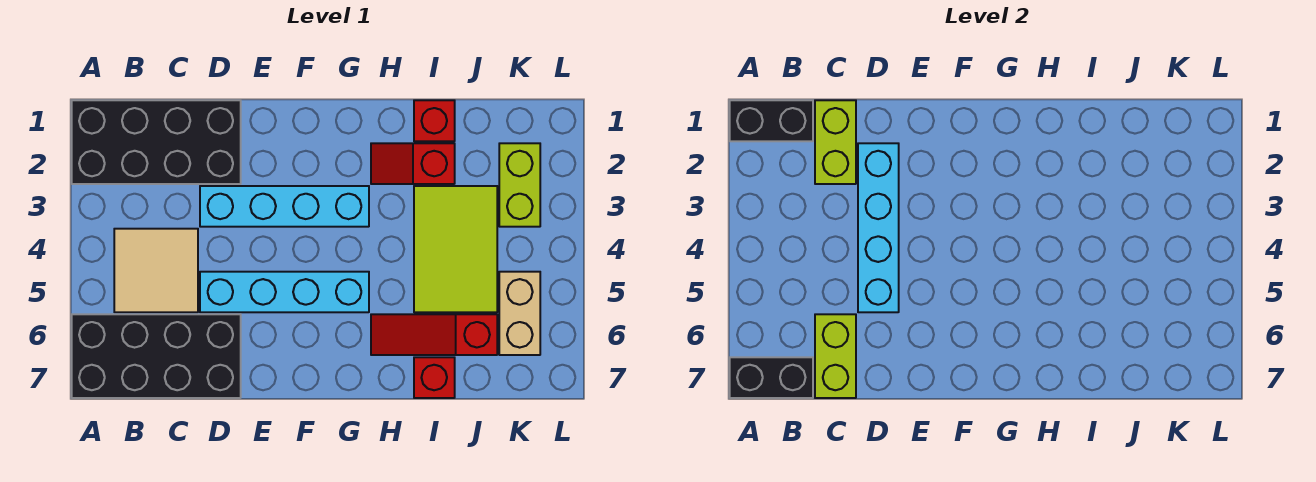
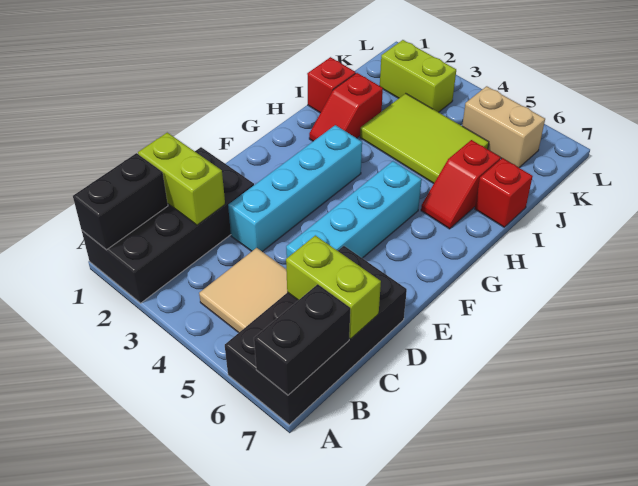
cyan brick D2:D5 level 2 -> none
red slope H6:J6 level 1 top J -> red slope H6:I6 level 1 top I

